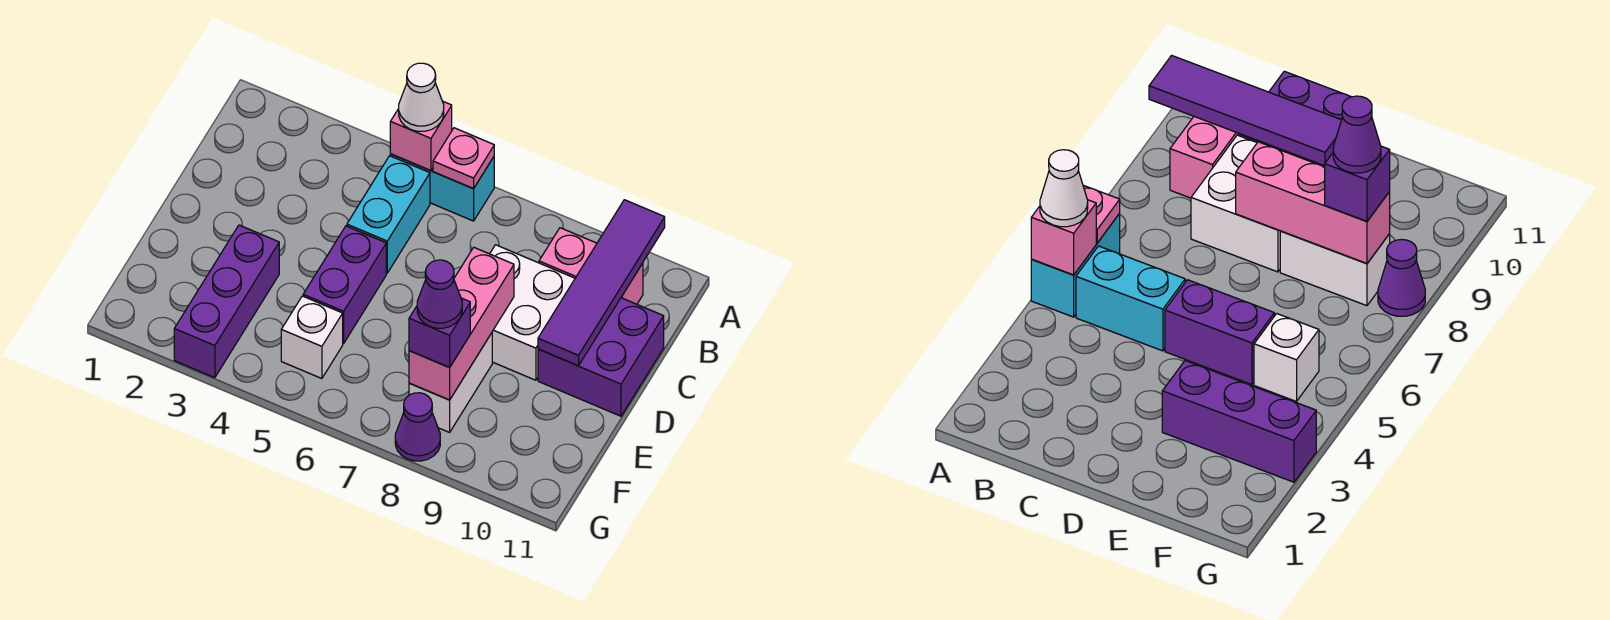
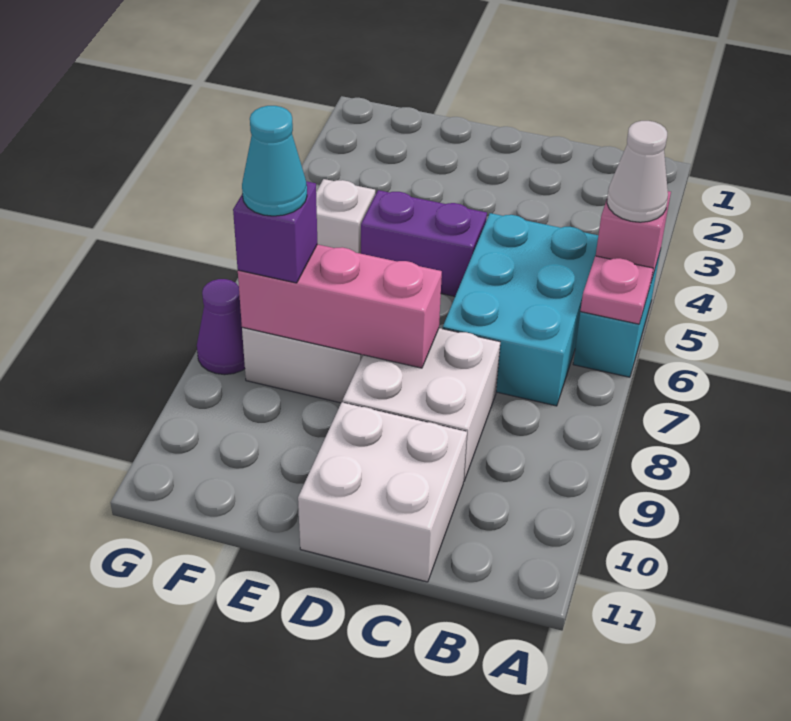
purple tile A10:D10 level 2 -> none
cyan brick B5:C5 level 1 -> cyan brick B5:C7 level 1
pink brick B9:B10 level 1 -> none
purple brick C10:D11 level 1 -> white brick C10:D11 level 1
purple brick E3:G3 level 1 -> none
purple cone F8 level 4 -> cyan cone F8 level 4

